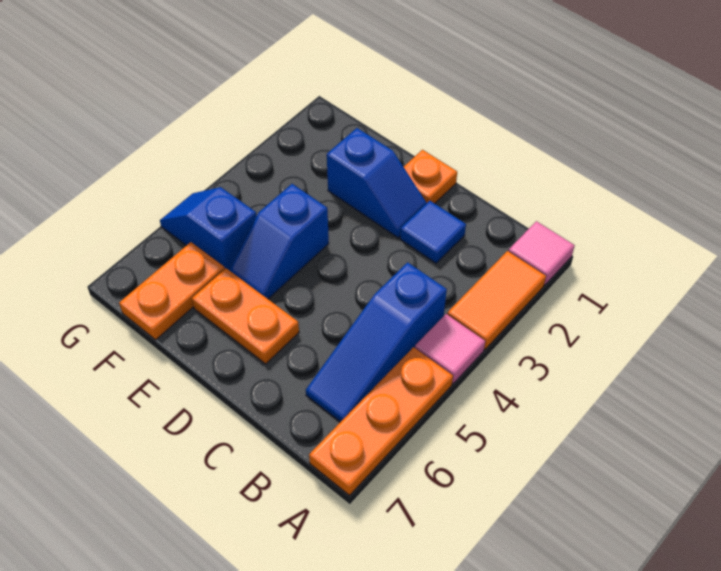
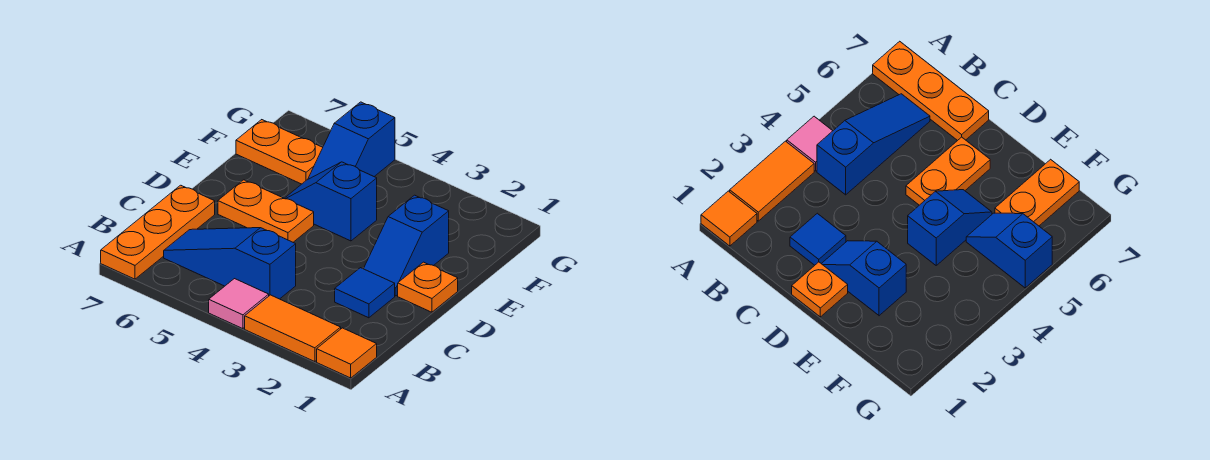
pink tile A1 level 1 -> orange tile A1 level 1
orange plate A5:A7 level 1 -> orange plate A7:C7 level 1
orange plate D6:E6 level 1 -> orange plate D5:D6 level 1
blue slope F5:G5 level 1 top F -> blue slope F5:G5 level 1 top G

